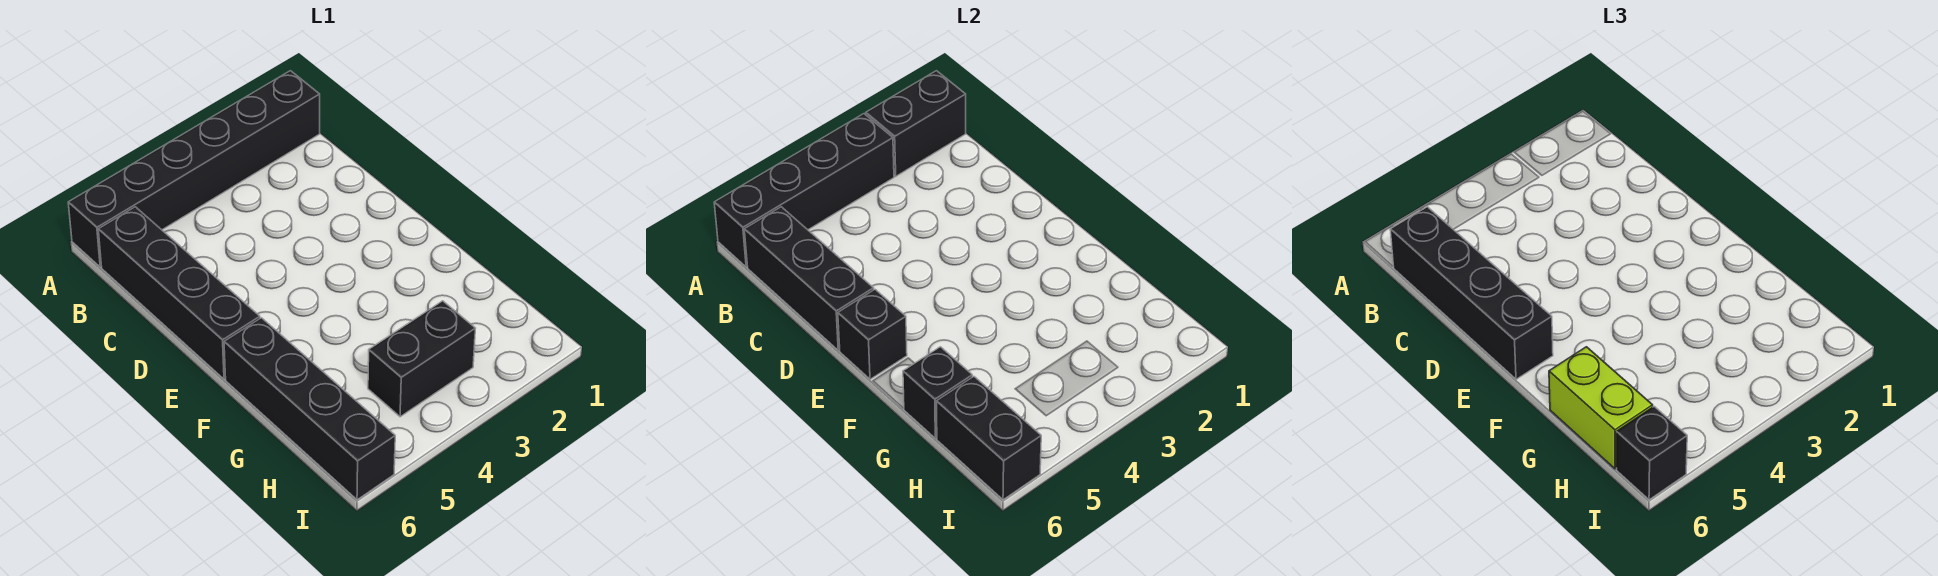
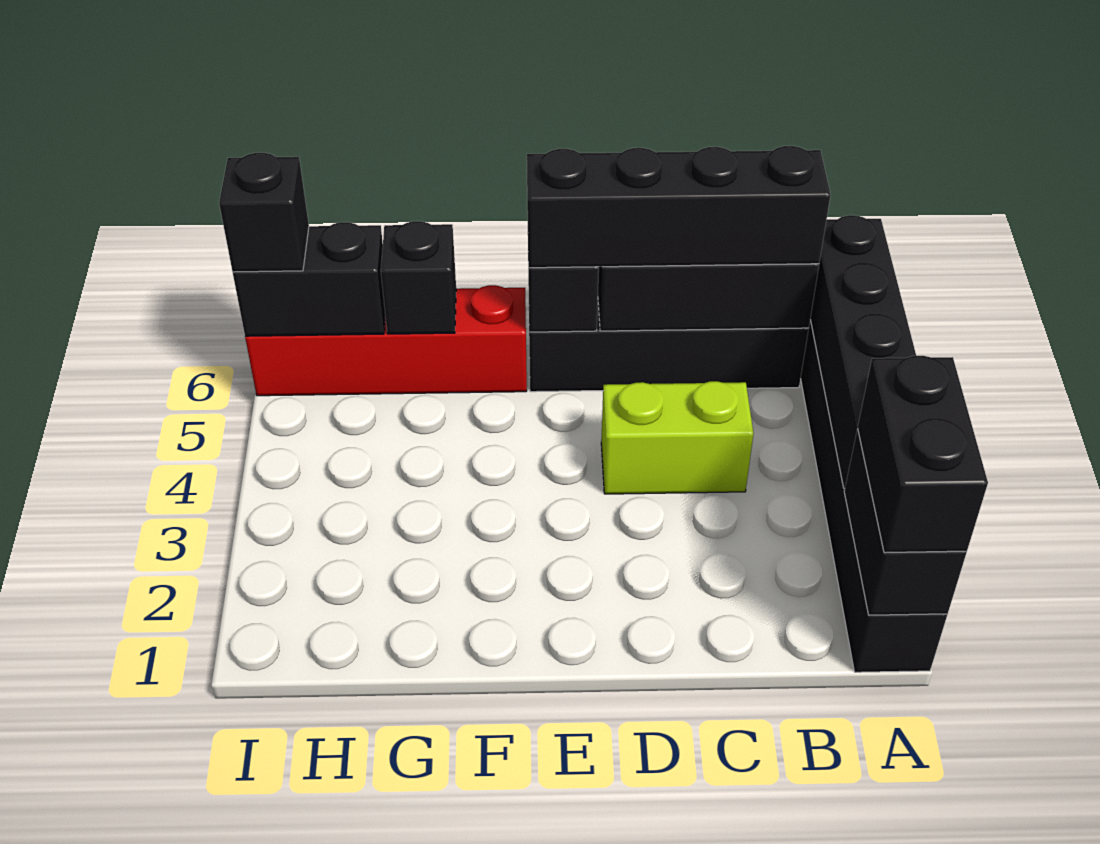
black brick F6:I6 level 1 -> red brick F6:I6 level 1
lime brick G6:H6 level 3 -> lime brick C4:D4 level 1
black brick H3:H4 level 1 -> black brick A1:A2 level 3

